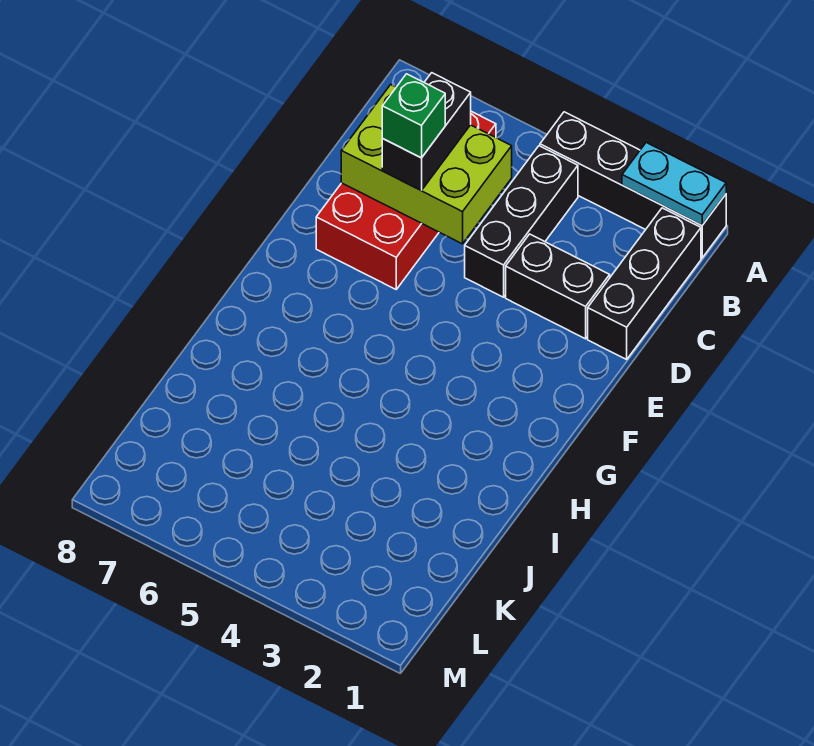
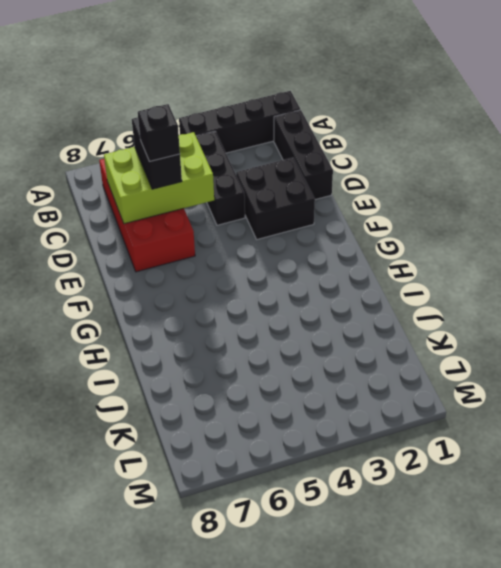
cyan plate A1:A2 level 2 -> none
black brick D2:D3 level 1 -> black brick D2:E3 level 1
green brick D6 level 4 -> black brick D6 level 4

